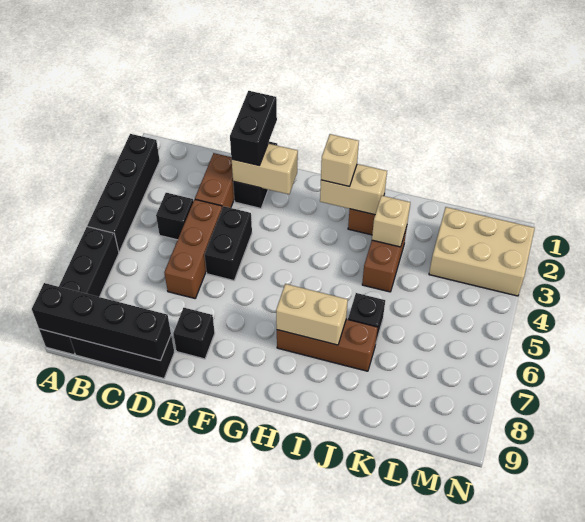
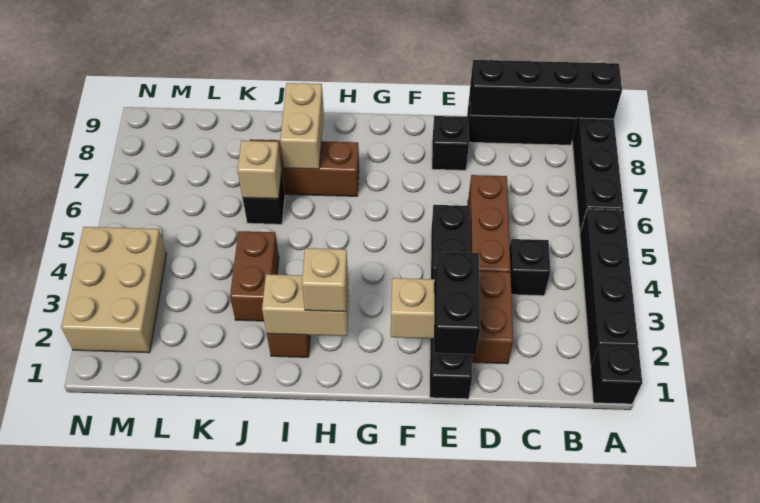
none -> black brick A1 level 1
tan brick H7:I7 level 2 -> tan brick I7:I8 level 2
tan brick J3 level 2 -> tan brick J6 level 2
tan brick L2:N3 level 1 -> tan brick M2:N4 level 1

